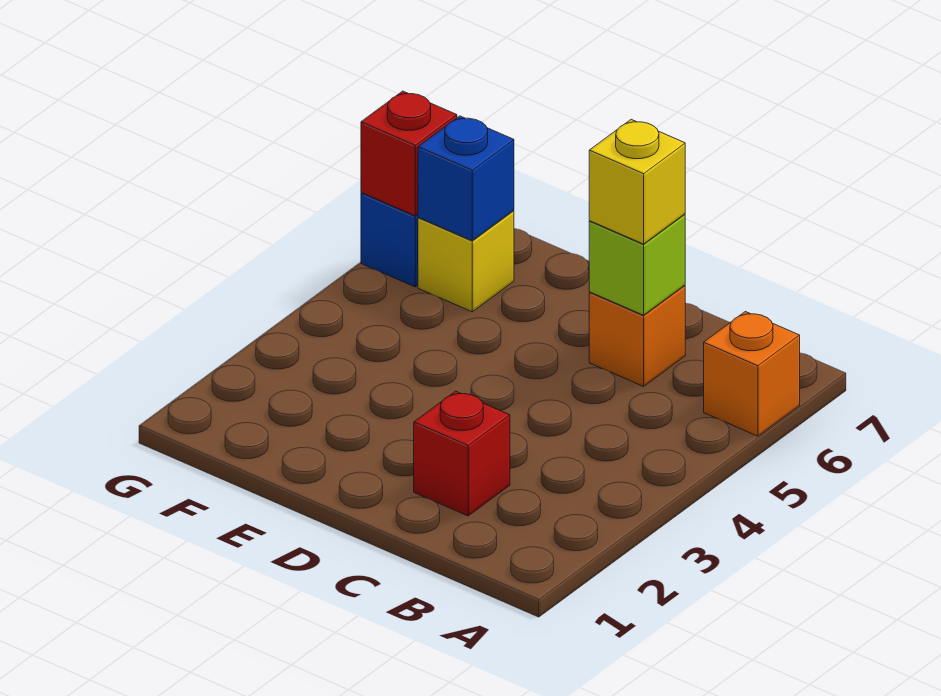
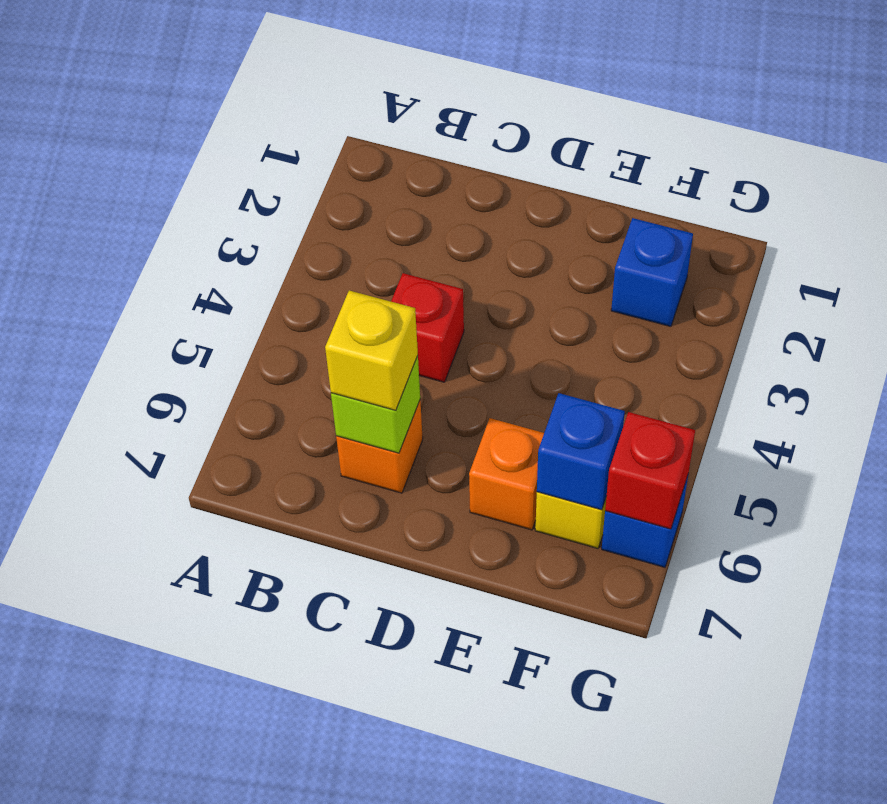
orange brick A6 level 1 -> orange brick E6 level 1
red brick C2 level 1 -> red brick C4 level 1
none -> blue brick F2 level 1

